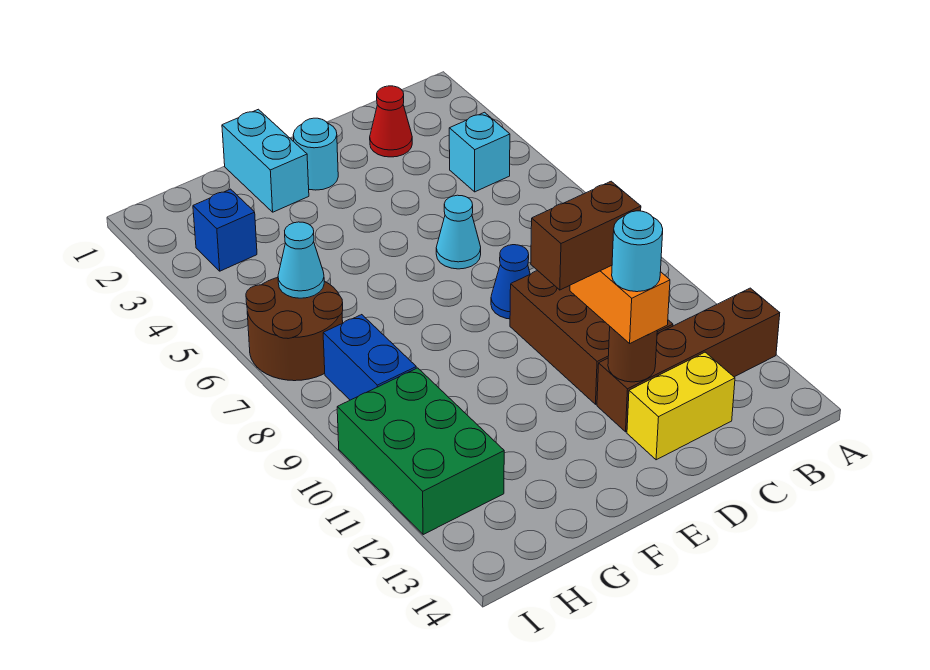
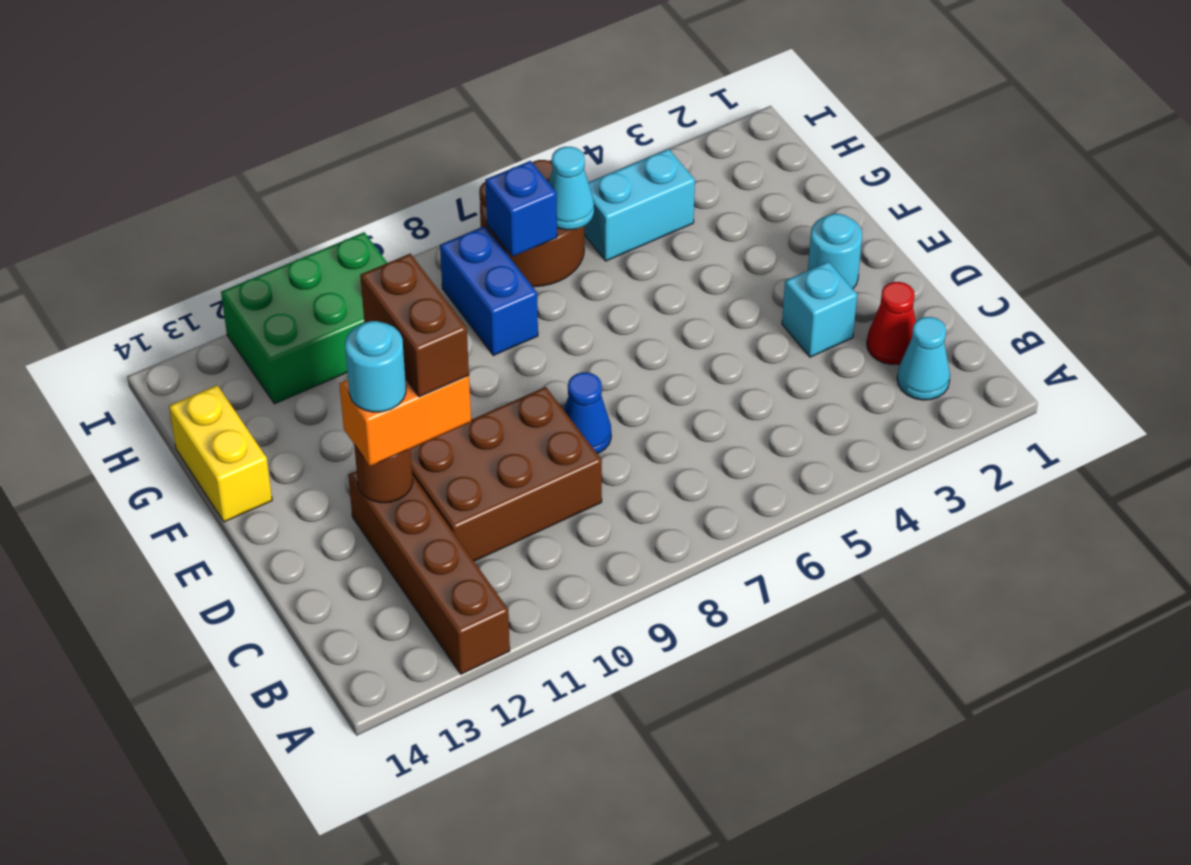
cyan brick B4 level 1 -> cyan brick D3 level 1
yellow brick C13:D13 level 1 -> yellow brick F14:G14 level 1
cyan cone D6 level 1 -> cyan cone B2 level 1
cyan brick F1:F2 level 1 -> cyan brick H4:H5 level 1
blue brick H3 level 1 -> blue brick H7 level 2
blue brick H8:H9 level 1 -> blue brick G8:H8 level 1

